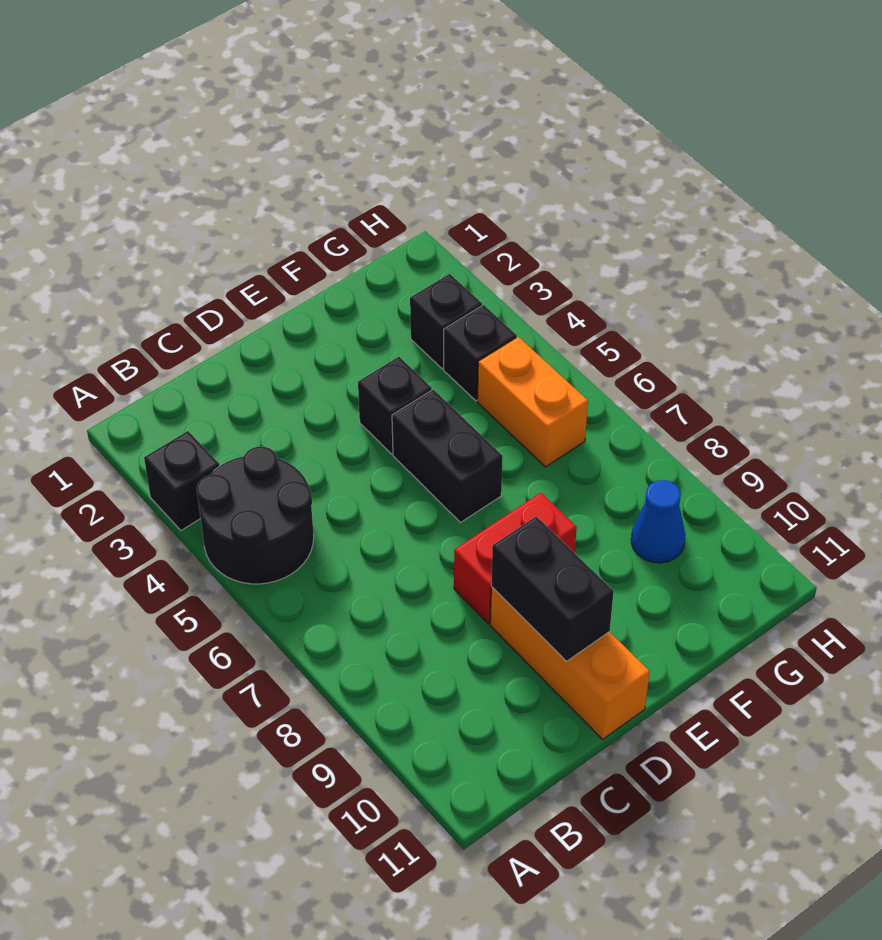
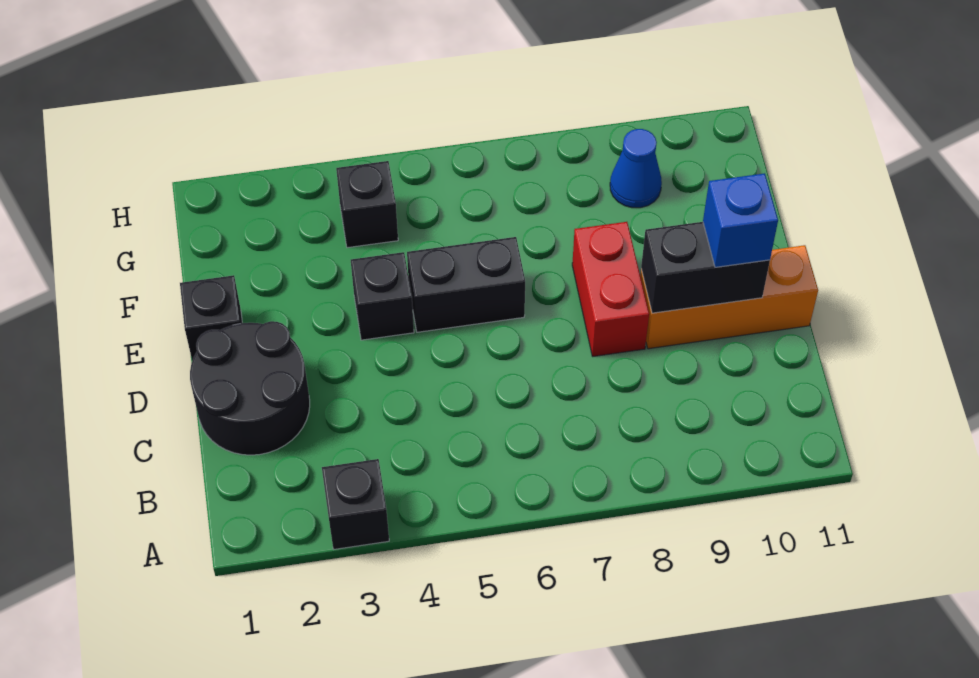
black round brick A4:B5 level 1 -> black round brick C1:D2 level 1
none -> blue brick D10 level 3
black brick G3 level 1 -> black brick E1 level 1
orange brick G5:G6 level 1 -> none

